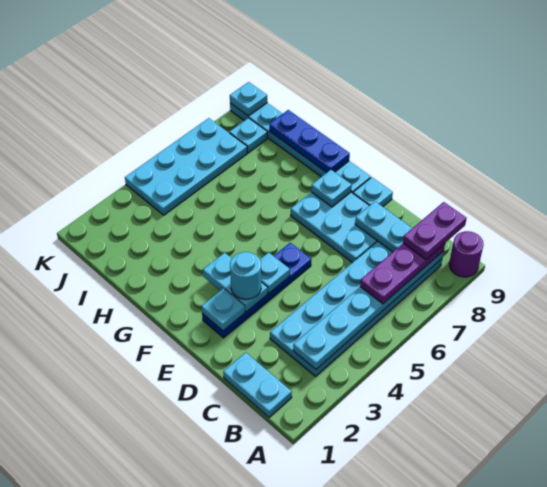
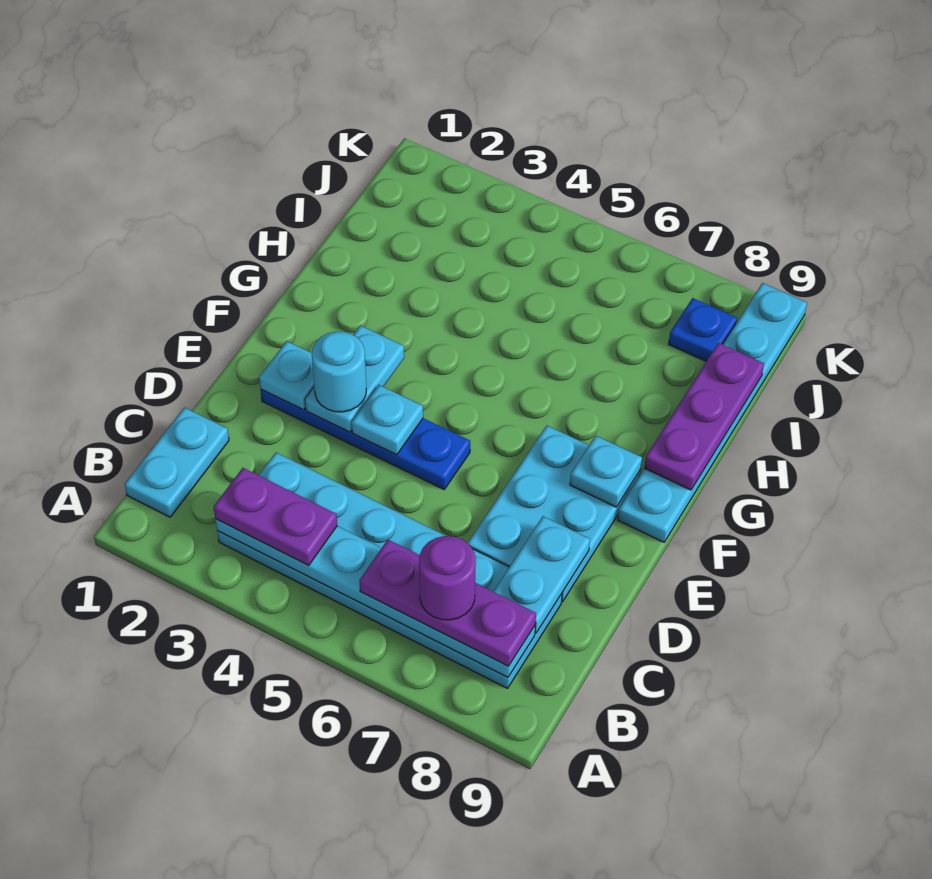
purple round brick A9 level 1 -> purple round brick B7 level 4
purple plate B8:B9 level 4 -> purple plate B3:B4 level 3
cyan plate E9 level 1 -> none
blue plate G9:I9 level 2 -> purple plate G9:I9 level 2
cyan plate J4:K7 level 1 -> none
cyan plate J8 level 1 -> blue plate J8 level 1
cyan plate K9 level 2 -> none

